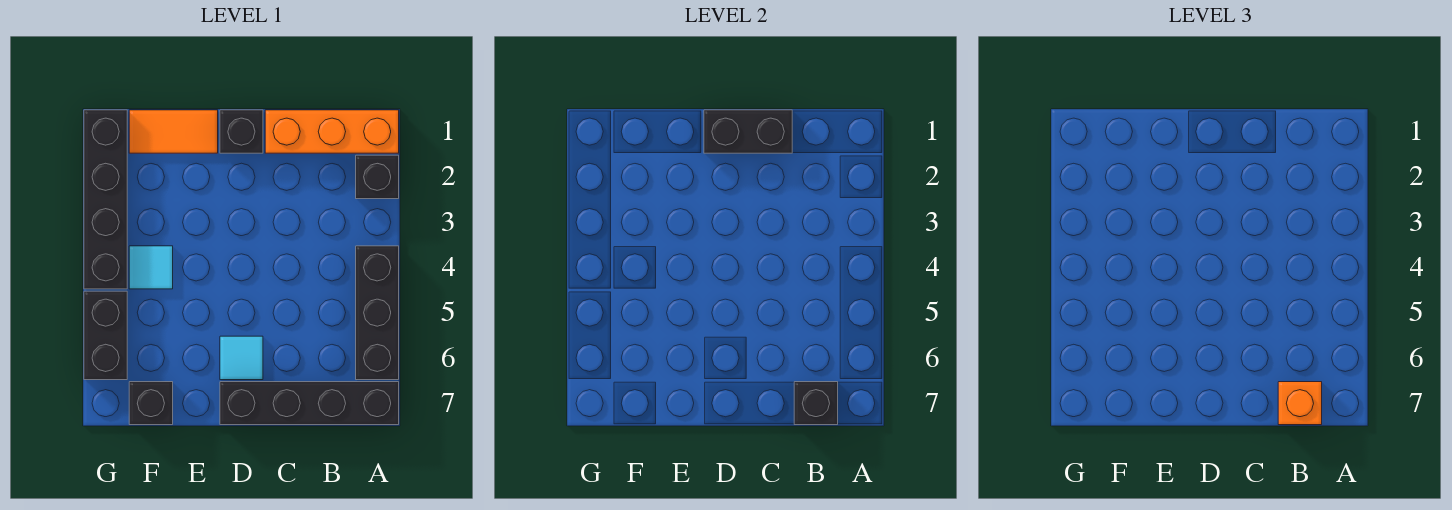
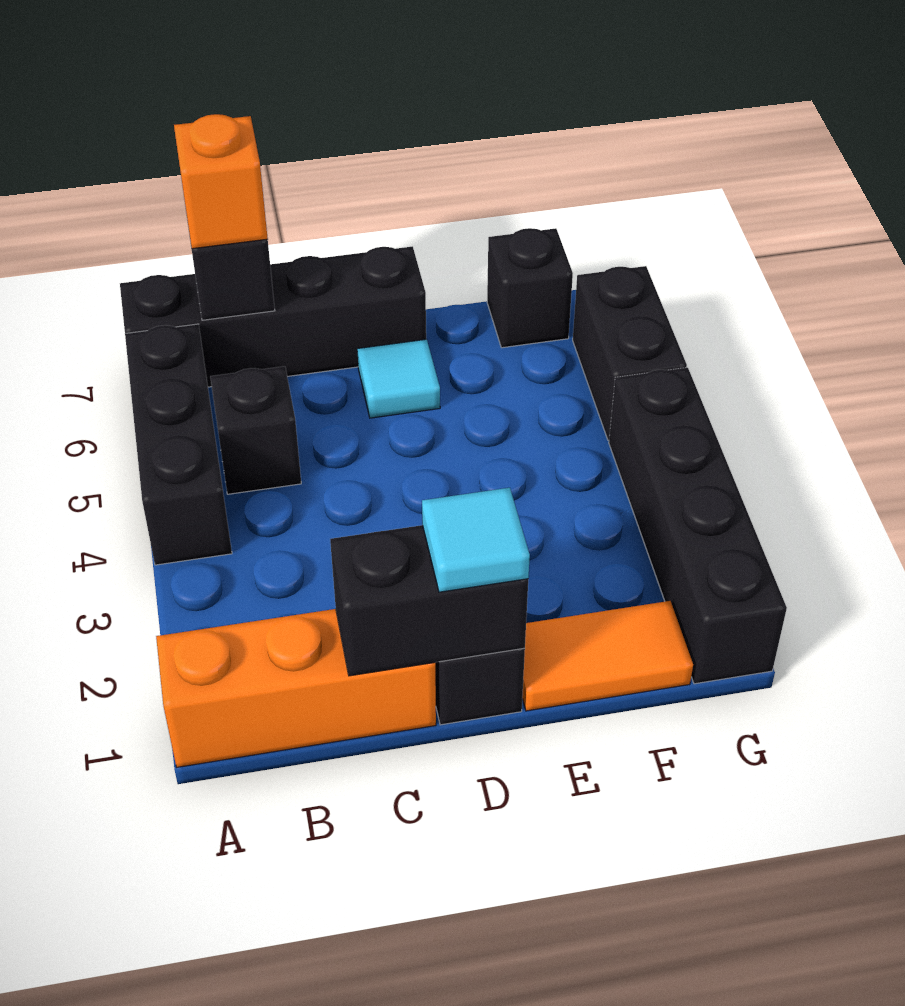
black brick A2 level 1 -> black brick B5 level 1
cyan tile F4 level 1 -> cyan tile D1 level 3

